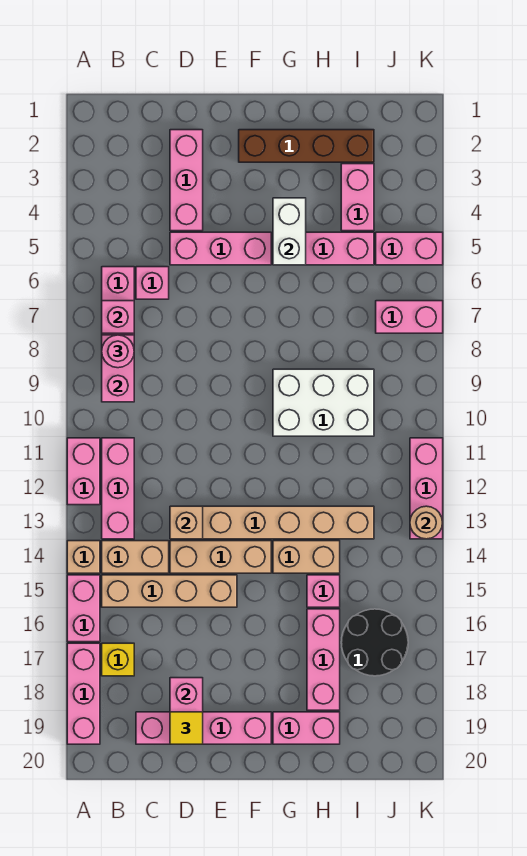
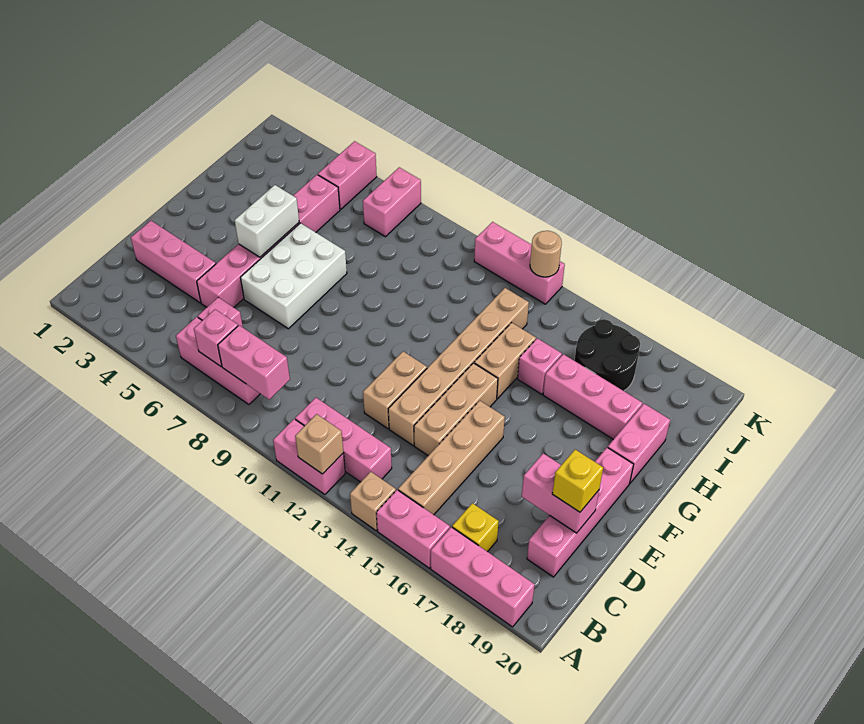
pink round brick B8 level 3 -> none
tan brick B14:C14 level 1 -> tan brick D12:E12 level 1
tan brick D13 level 2 -> tan brick A12 level 2
yellow tile D19 level 3 -> yellow brick D19 level 3
brown brick F2:I2 level 1 -> none
white brick G4:G5 level 2 -> white brick F5:G5 level 2
white brick G9:I10 level 1 -> white brick E6:G7 level 1
pink brick I3:I4 level 1 -> none

